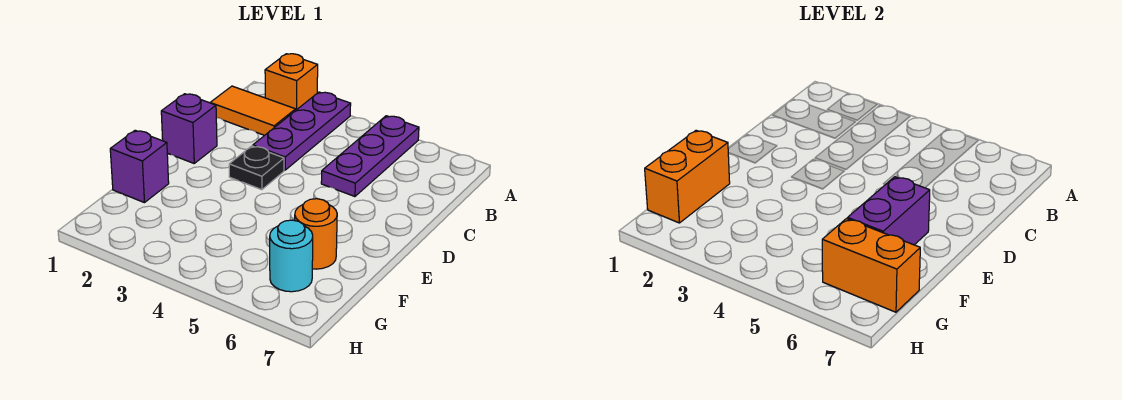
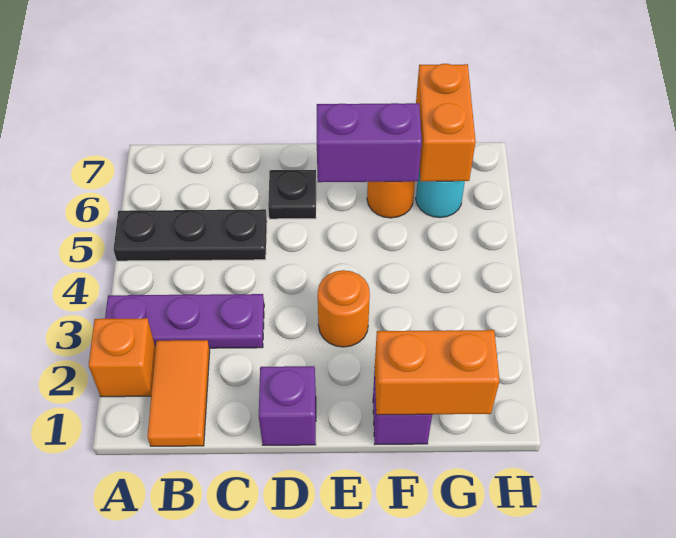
purple plate A5:C5 level 1 -> black plate A5:C5 level 1
black plate D3 level 1 -> black plate D6 level 1
none -> orange round brick E3 level 1

